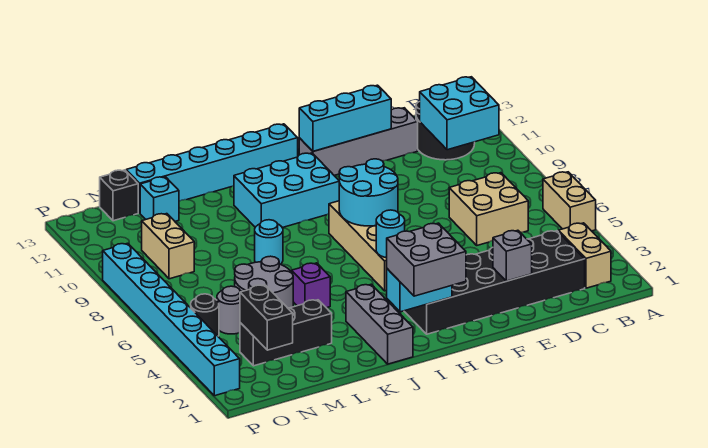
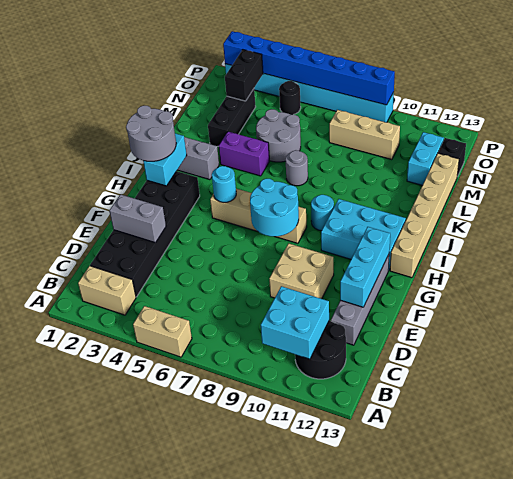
tan brick C6:D7 level 1 -> tan brick E9:F10 level 1
grey brick E2 level 2 -> grey brick E2:E3 level 2
grey brick H1:I2 level 3 -> grey round brick H1:I2 level 3
cyan brick H10:J11 level 1 -> cyan brick H10:I12 level 1
cyan brick H13:M13 level 1 -> tan brick H13:M13 level 1
purple brick K5 level 1 -> purple brick K4:K5 level 1
cyan round brick K8 level 1 -> cyan round brick I9 level 1
cyan brick M12 level 1 -> cyan brick M12:N12 level 1
black brick N2:N3 level 2 -> black brick N3:O3 level 2
grey round brick N5 level 1 -> grey round brick K7 level 1
tan brick N9:N10 level 1 -> tan brick N8:N10 level 1
none -> blue brick P2:P9 level 2

